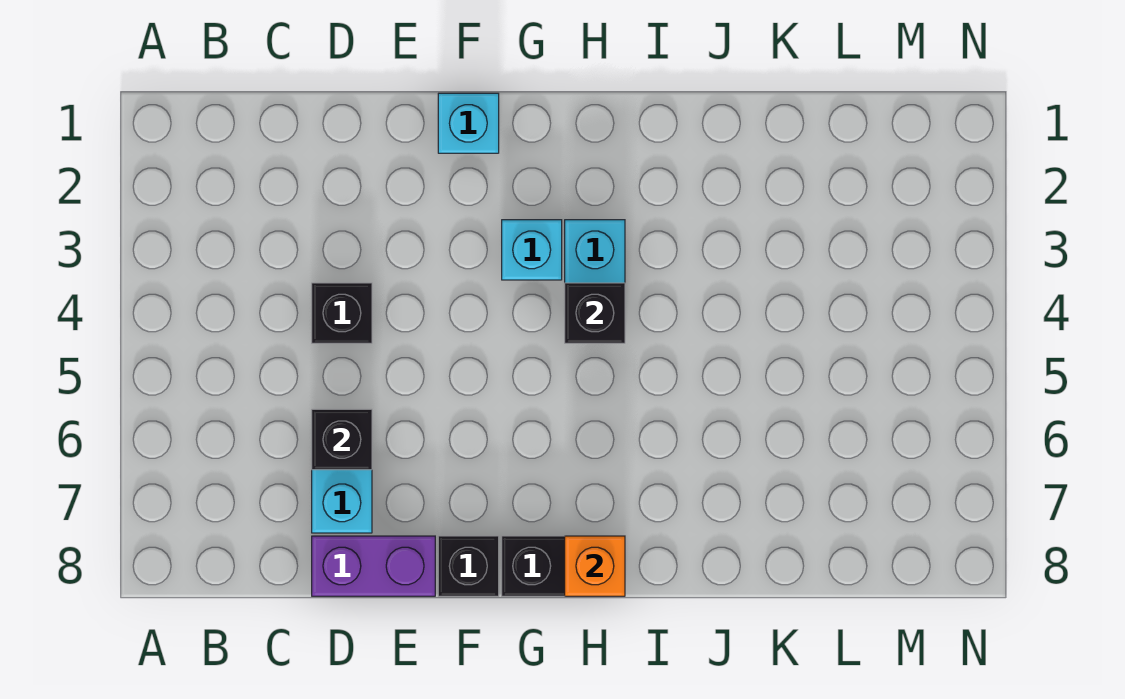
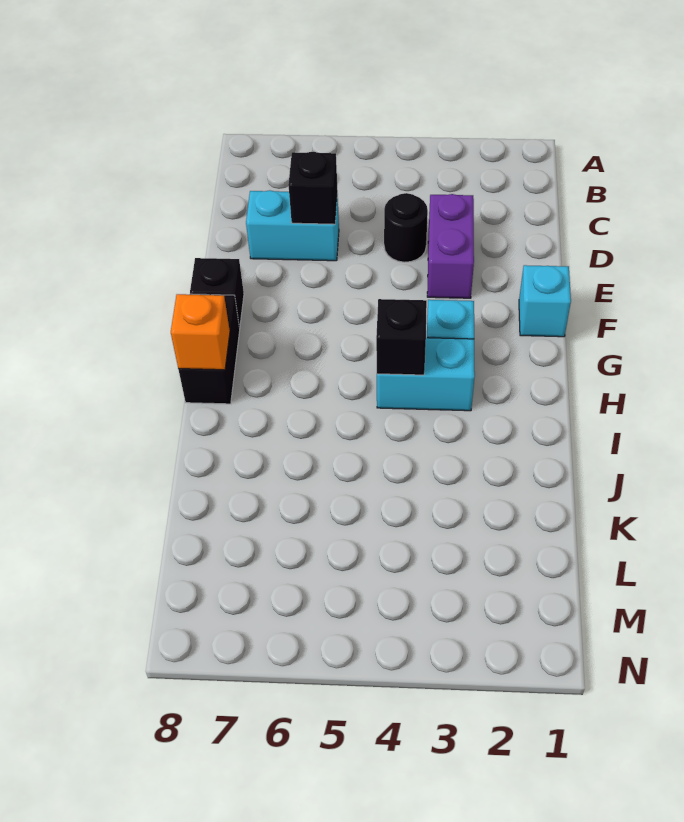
black brick D4 level 1 -> black round brick D4 level 1
purple brick D8:E8 level 1 -> purple brick D3:E3 level 1

